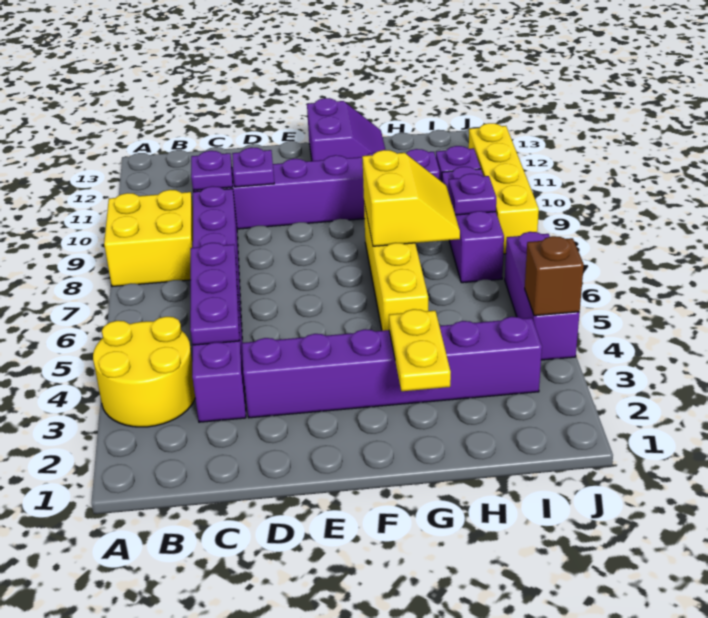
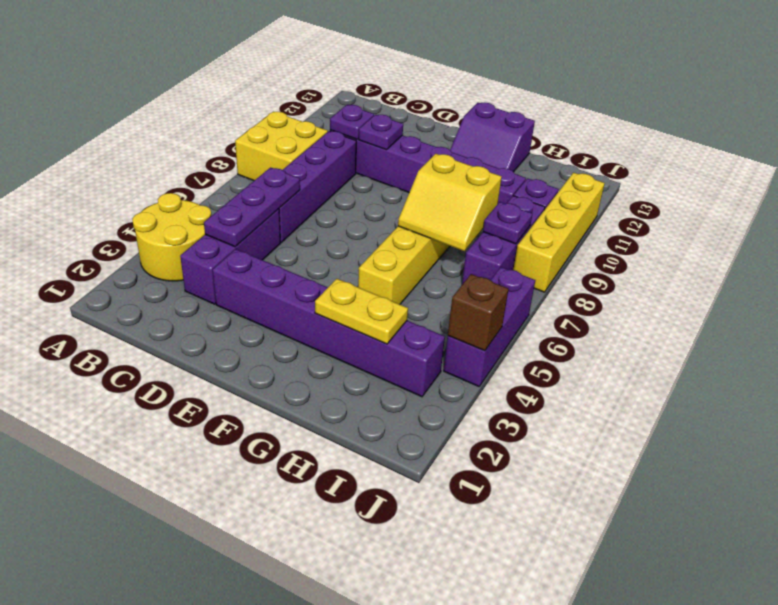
purple slope F12:G13 level 1 top F -> purple slope F12:G13 level 1 top 13
yellow plate G2:G3 level 2 -> yellow plate G3:H3 level 2
yellow slope G7:H8 level 2 top G -> yellow slope G7:H8 level 2 top 8

